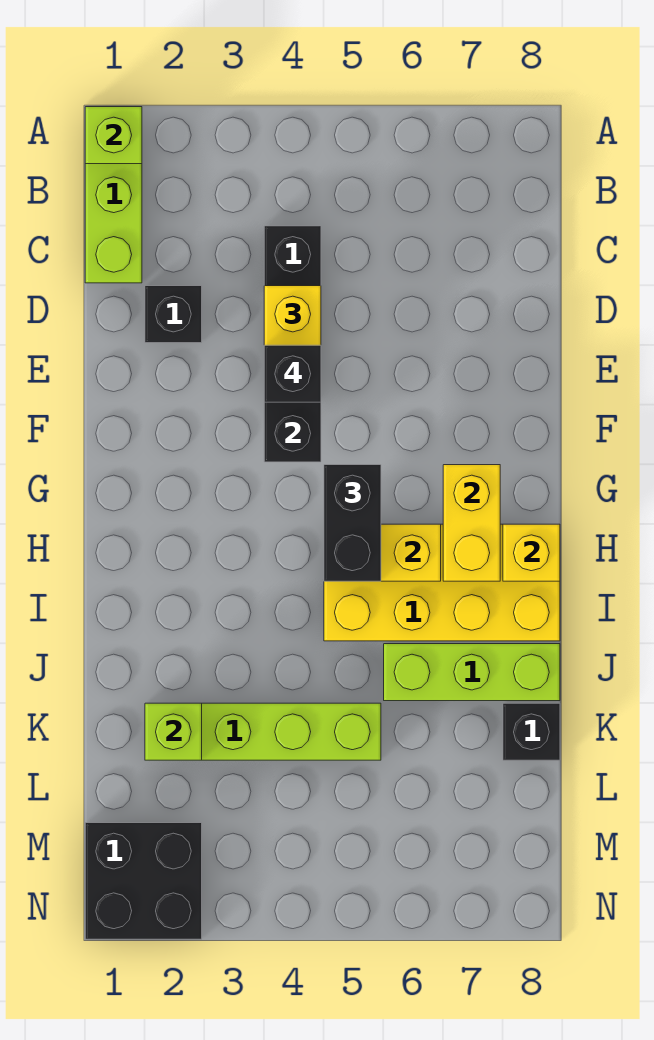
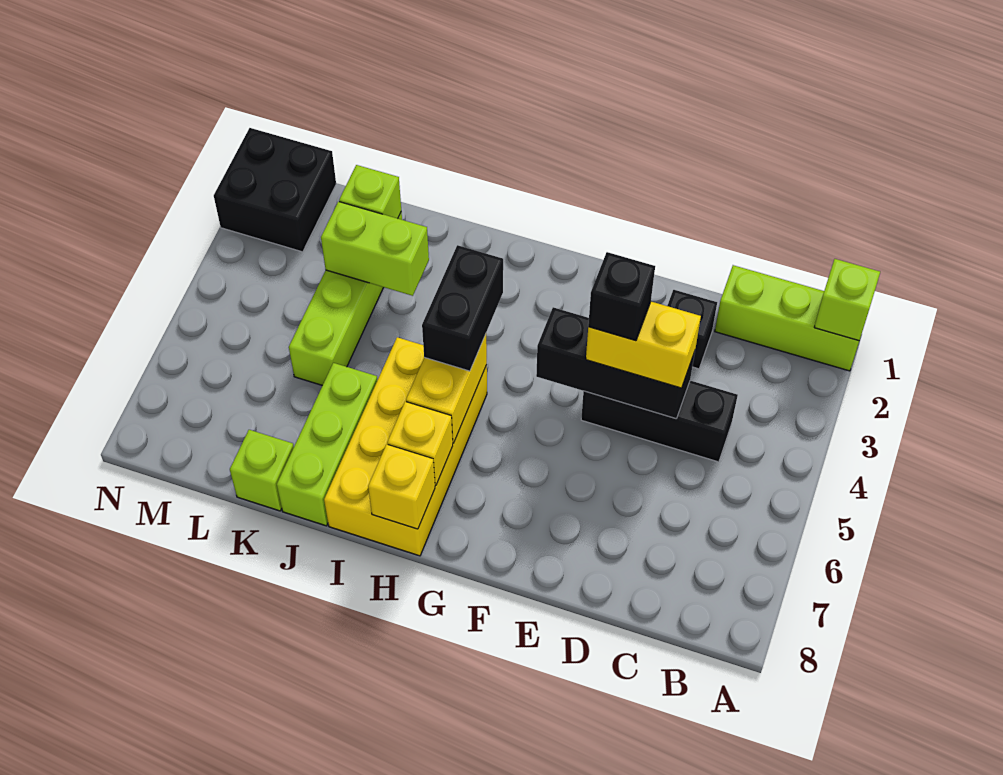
black brick G5:H5 level 3 -> black brick H4:H5 level 3
yellow brick G7:H7 level 2 -> yellow brick H7 level 2
none -> lime brick J3:K3 level 2
black brick K8 level 1 -> lime brick K8 level 1

